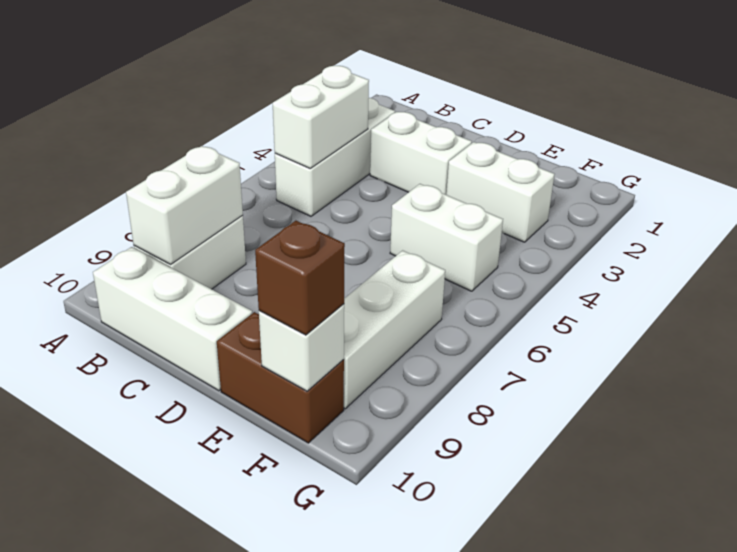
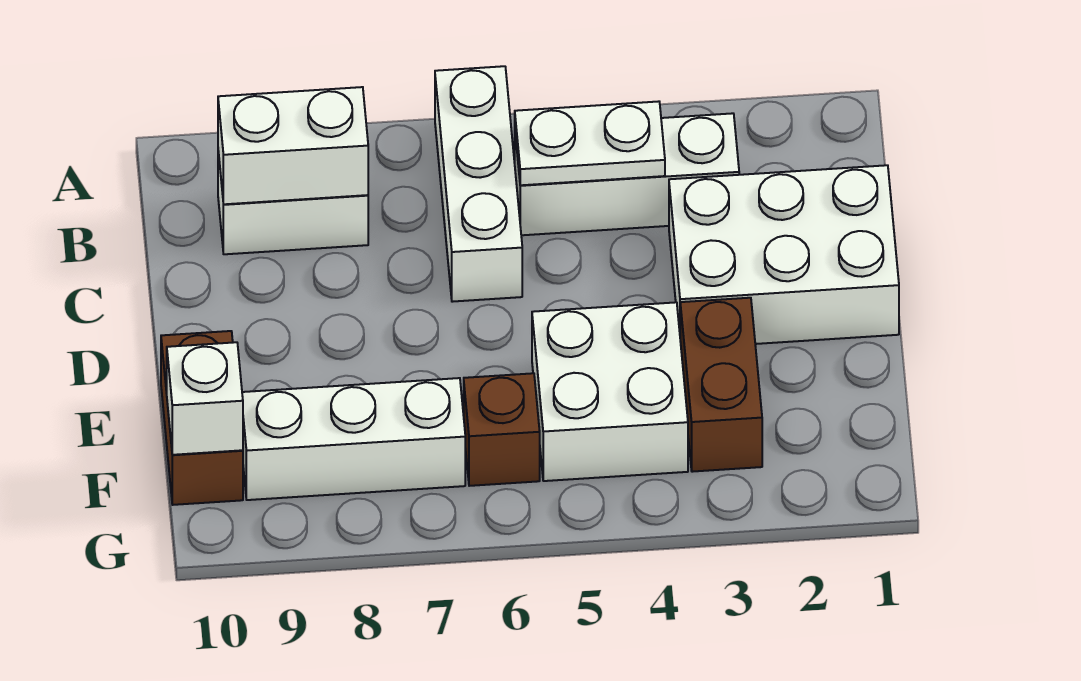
white brick B4:B5 level 2 -> white plate B4:B5 level 2
white brick B10:D10 level 1 -> white brick A6:C6 level 1
white brick C3:D3 level 1 -> white brick C1:D3 level 1
white brick E3:F3 level 1 -> brown brick E3:F3 level 1
white brick E5:F5 level 1 -> white brick E4:F5 level 1
brown brick F10 level 3 -> brown brick F6 level 1

